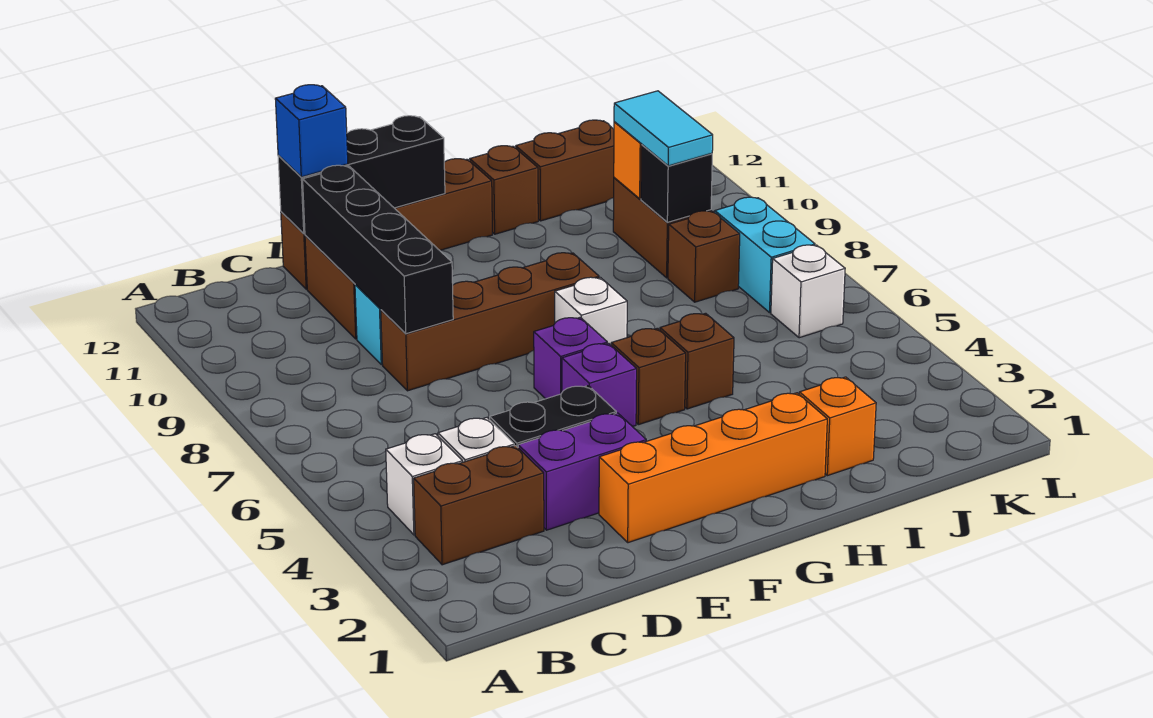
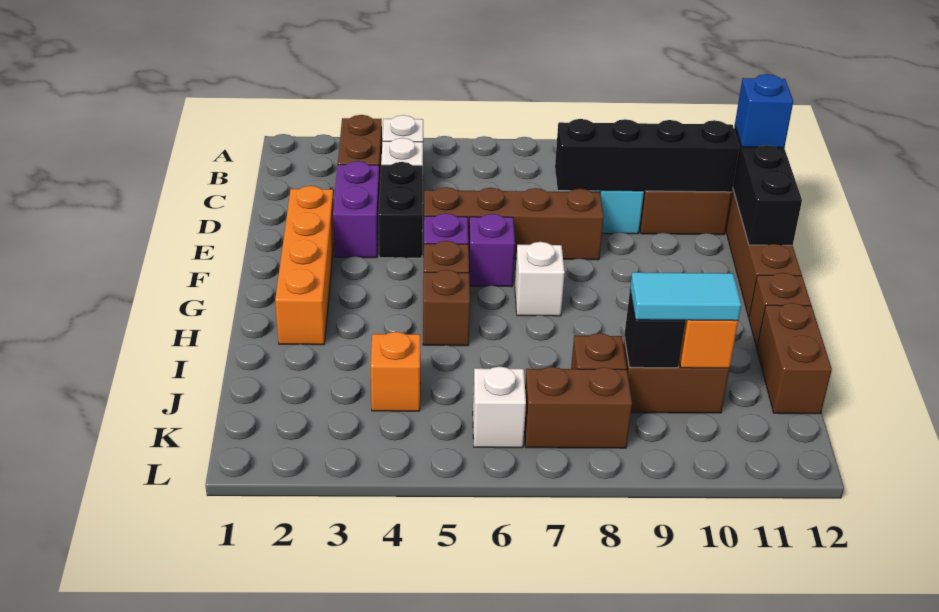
brown brick D8:G8 level 1 -> brown brick E5:E8 level 1
orange brick I2 level 1 -> orange brick J4 level 1
cyan brick K7:K8 level 1 -> brown brick K7:K8 level 1

